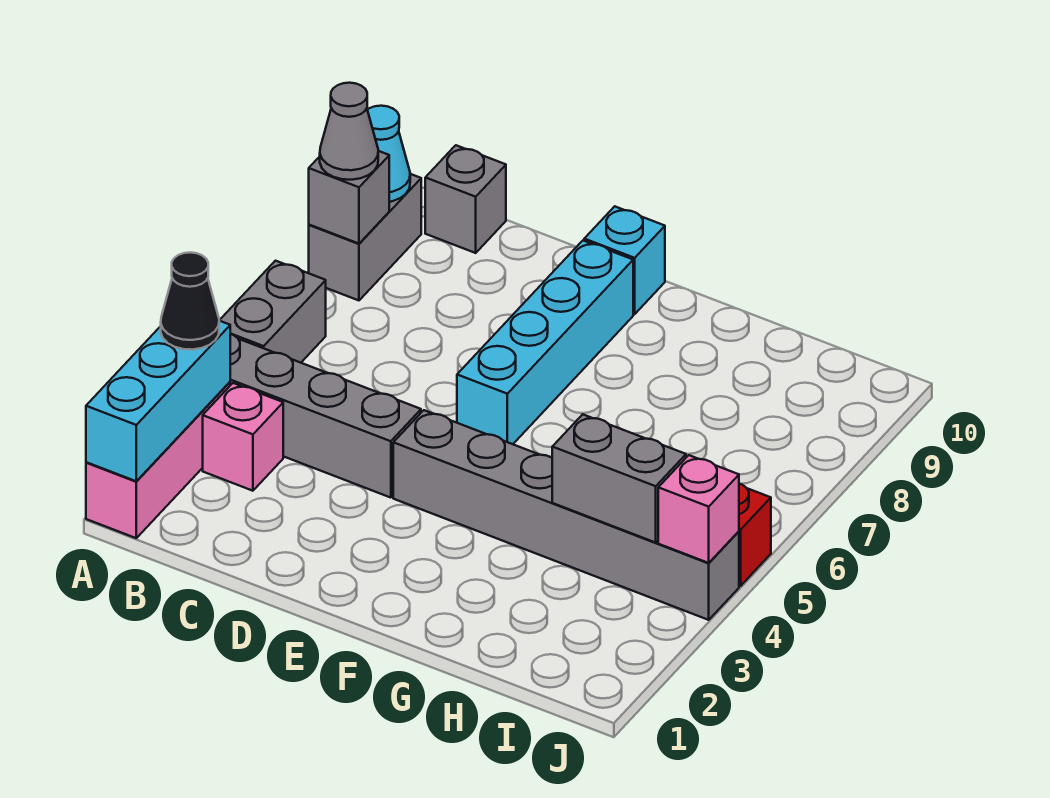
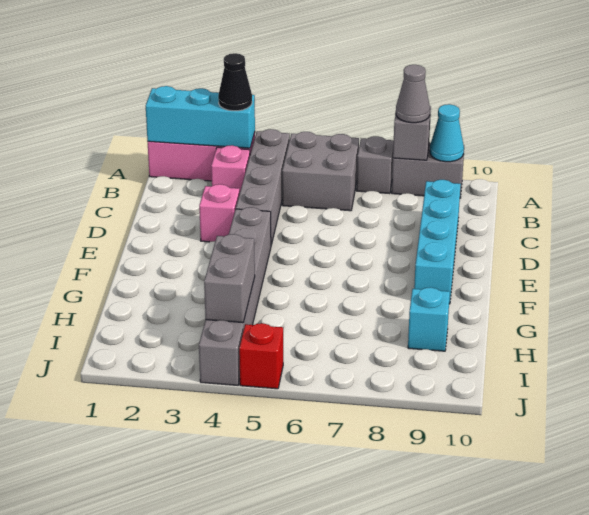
grey brick A5:A6 level 1 -> grey brick A5:B6 level 1
grey brick B10 level 1 -> grey brick A7 level 1
cyan brick E6:E9 level 1 -> cyan brick C9:F9 level 1
cyan brick E10 level 1 -> cyan brick H9 level 1
pink brick J4 level 2 -> pink brick D3 level 1

